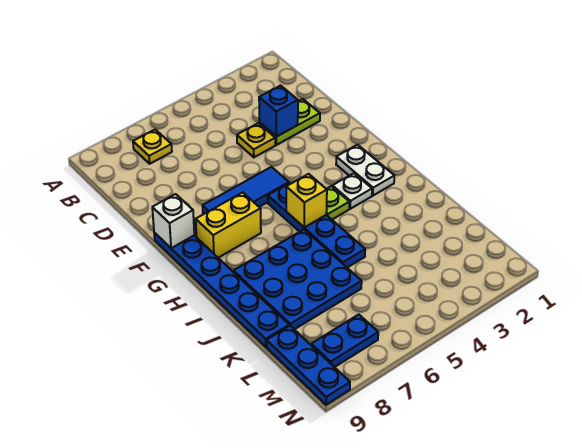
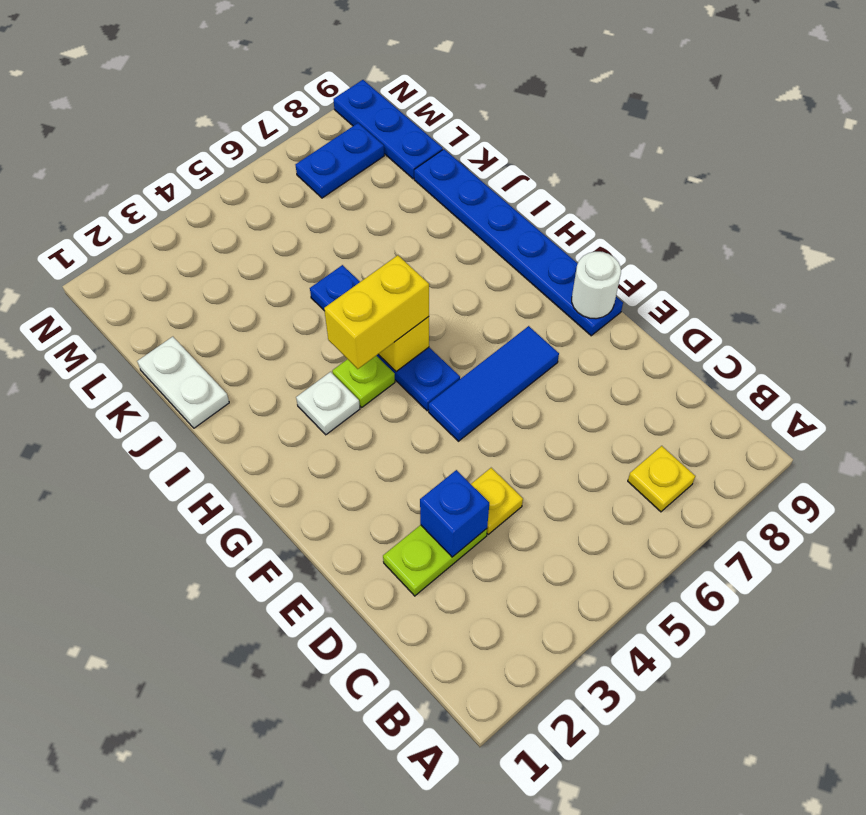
white brick F9 level 2 -> white round brick F9 level 2
white plate G2:H2 level 1 -> white plate J1:K1 level 1
yellow brick G7:G8 level 1 -> yellow brick H4:H5 level 3
blue plate I6:K8 level 1 -> none

